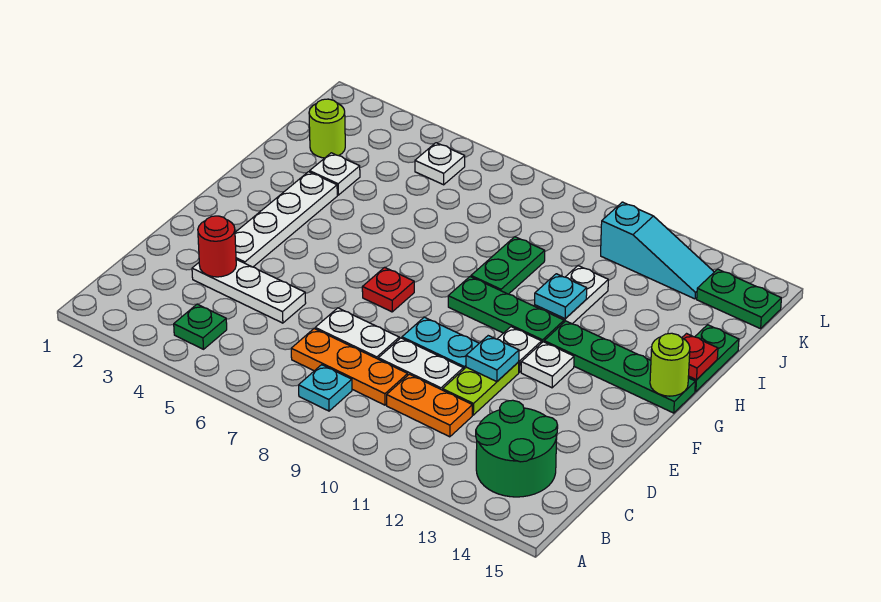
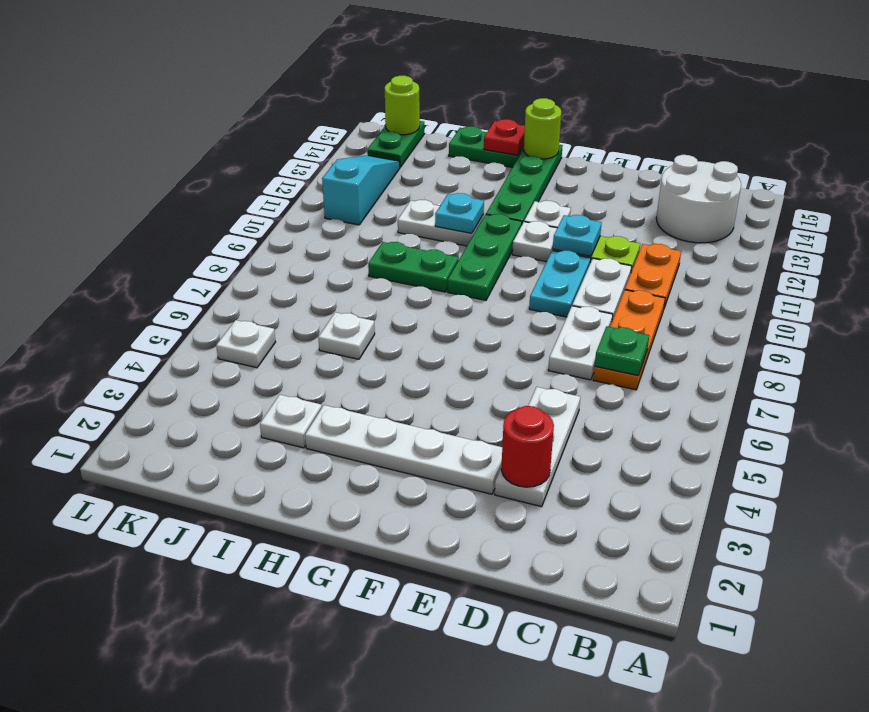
green plate B4 level 1 -> green plate C7 level 2
cyan plate B8 level 1 -> none
green round brick B13:C14 level 1 -> white round brick B13:C14 level 1
red plate F7 level 1 -> none
none -> white plate I6 level 1
lime round brick J2 level 1 -> lime round brick K15 level 2

